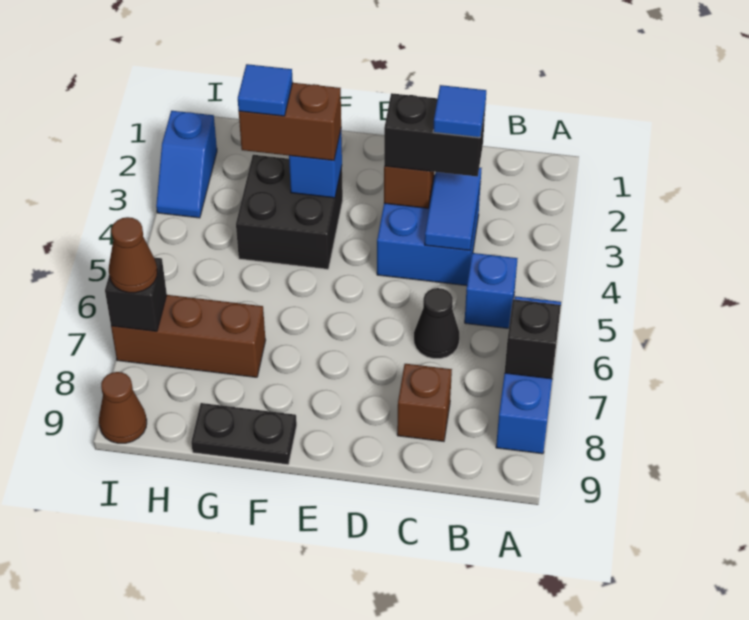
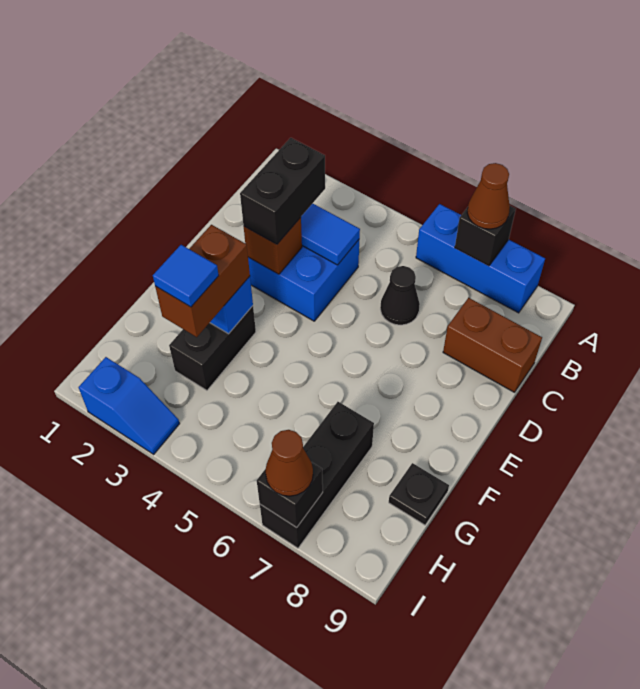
blue brick B5 level 1 -> none
blue tile C3 level 4 -> none
brown brick C8 level 1 -> brown brick C8:C9 level 1
black brick F3:G4 level 1 -> black brick F3:G3 level 1
black plate F9:G9 level 1 -> black plate G9 level 1
brown brick G7:I7 level 1 -> black brick G7:I7 level 1
brown cone I9 level 1 -> brown cone A7 level 3

